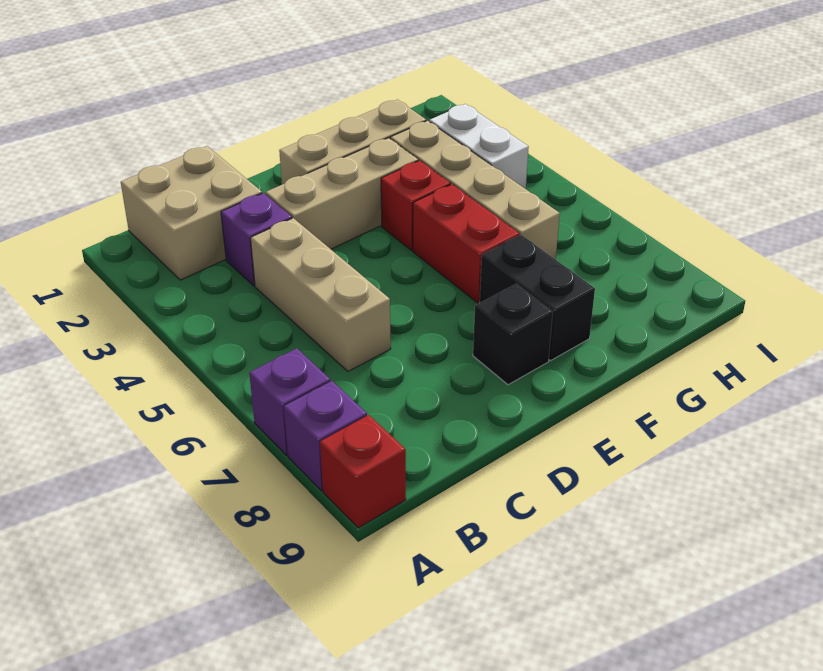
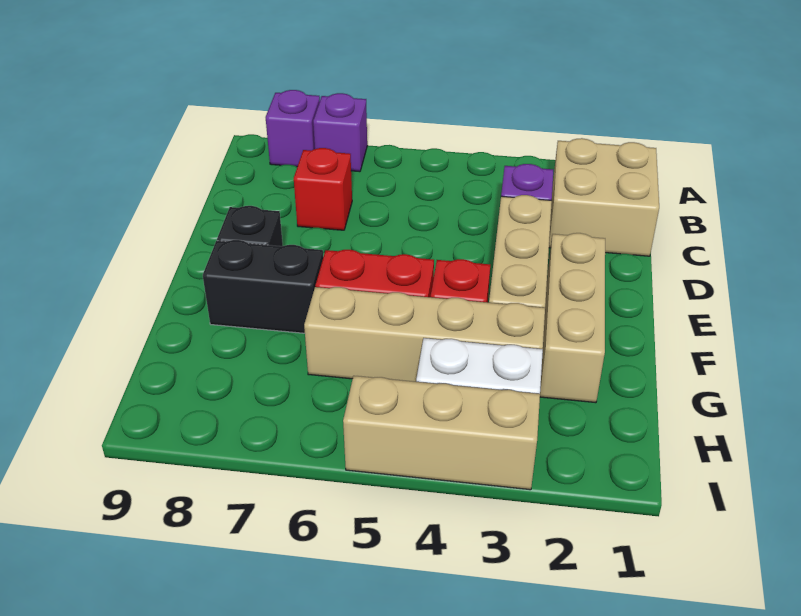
red brick A9 level 1 -> red brick C7 level 1
tan brick C4:C6 level 1 -> tan brick I3:I5 level 1

